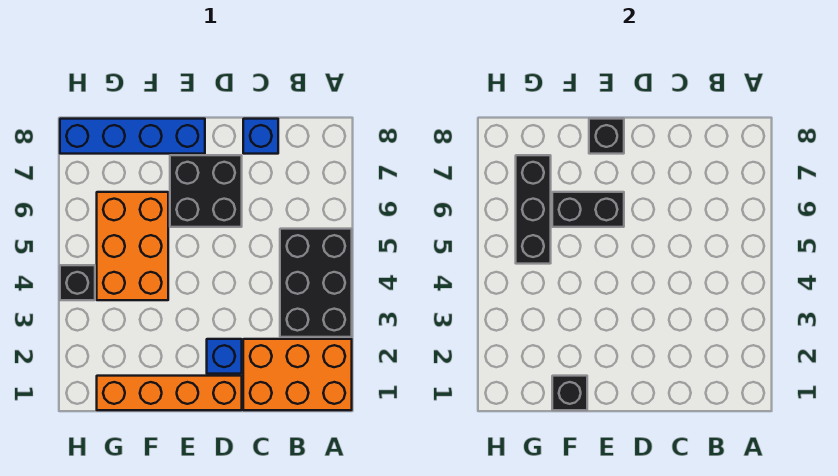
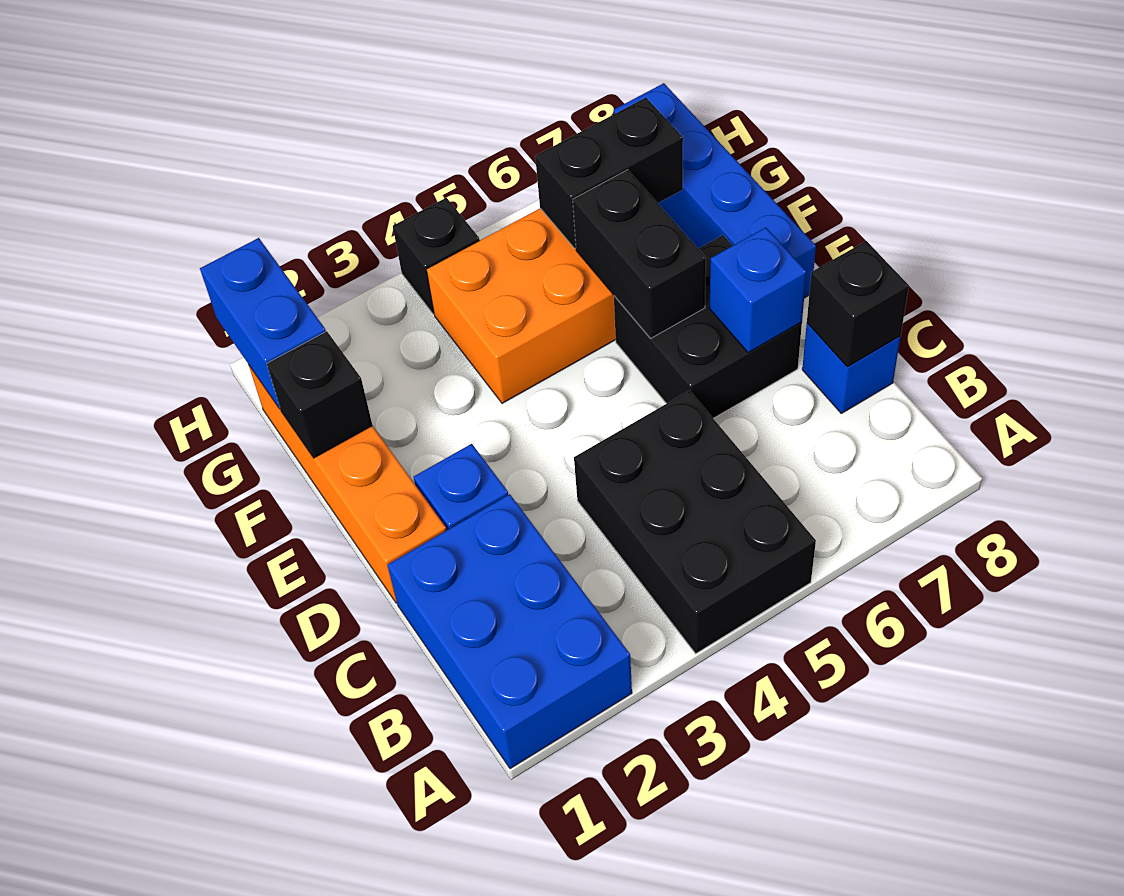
orange brick A1:C2 level 1 -> blue brick A1:C2 level 1
black brick A3:B5 level 1 -> black brick A4:C5 level 1
none -> blue brick D7 level 2
black brick E8 level 2 -> black brick C8 level 2
none -> blue brick G1:H1 level 2
black brick G5:G7 level 2 -> black brick G6:G7 level 2

